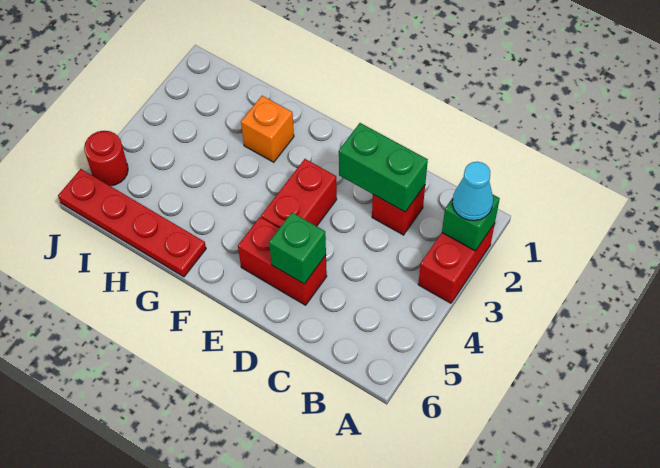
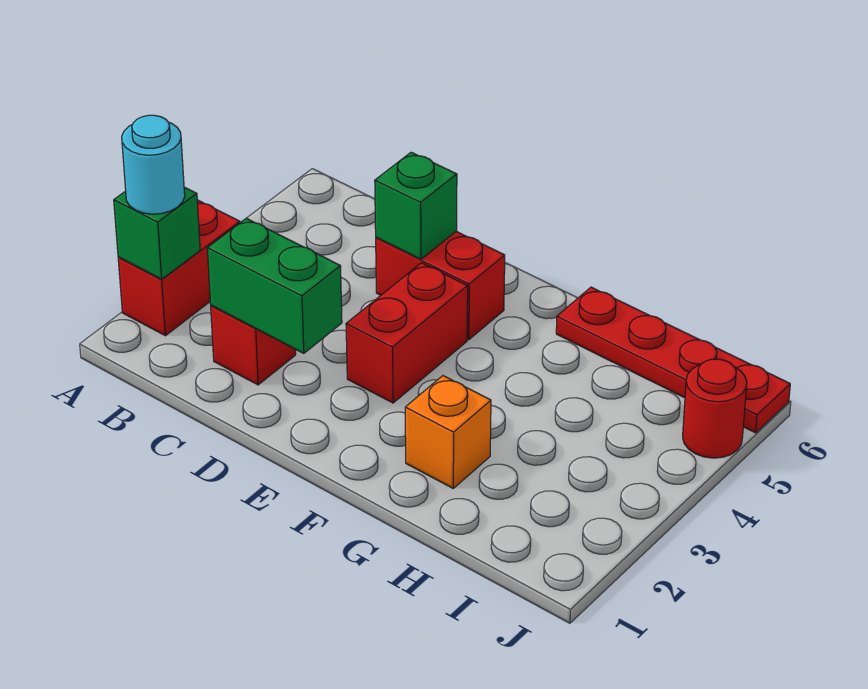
cyan cone A2 level 3 -> cyan round brick A2 level 3

